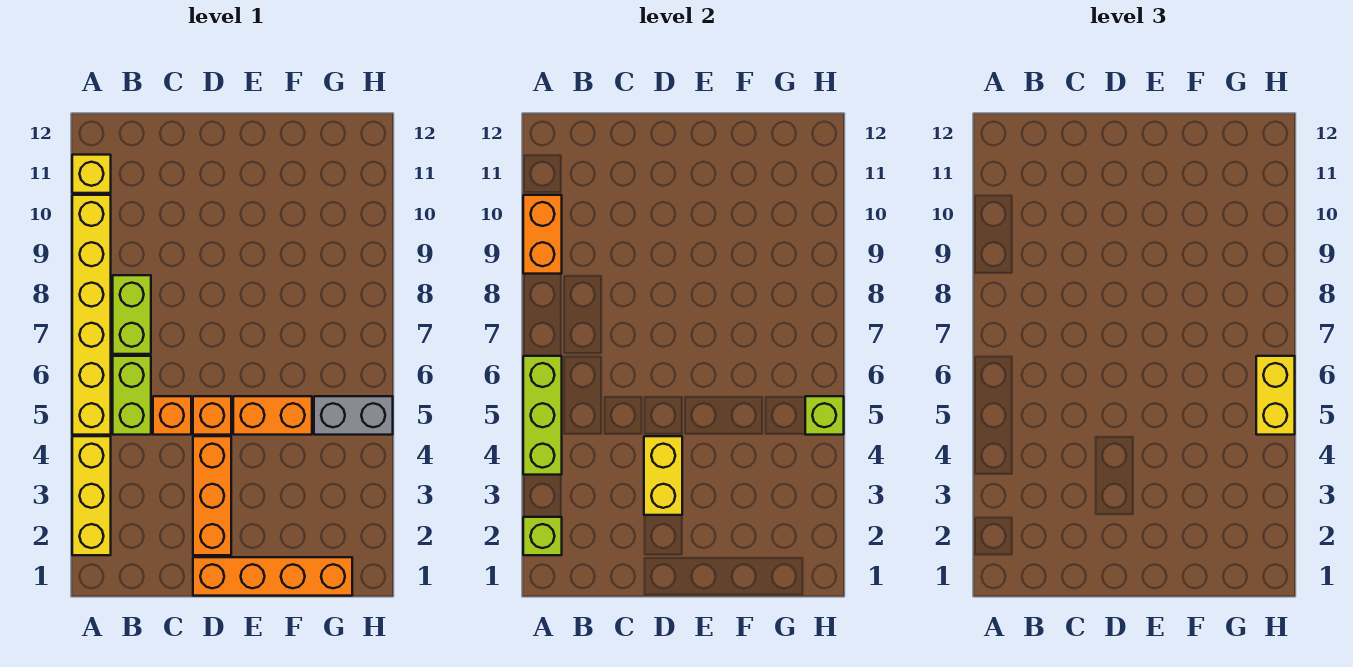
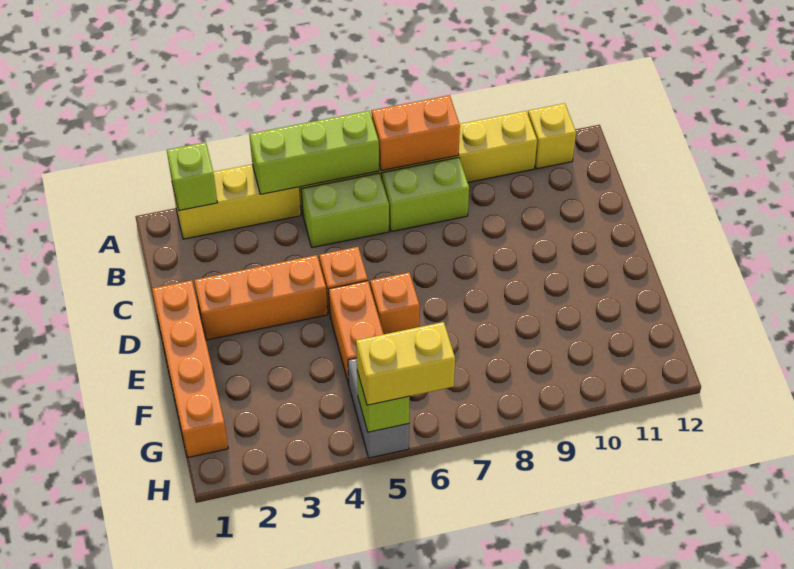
orange brick A9:A10 level 2 -> orange brick A7:A8 level 2
orange brick C5 level 1 -> orange brick E6 level 1
yellow brick D3:D4 level 2 -> none

